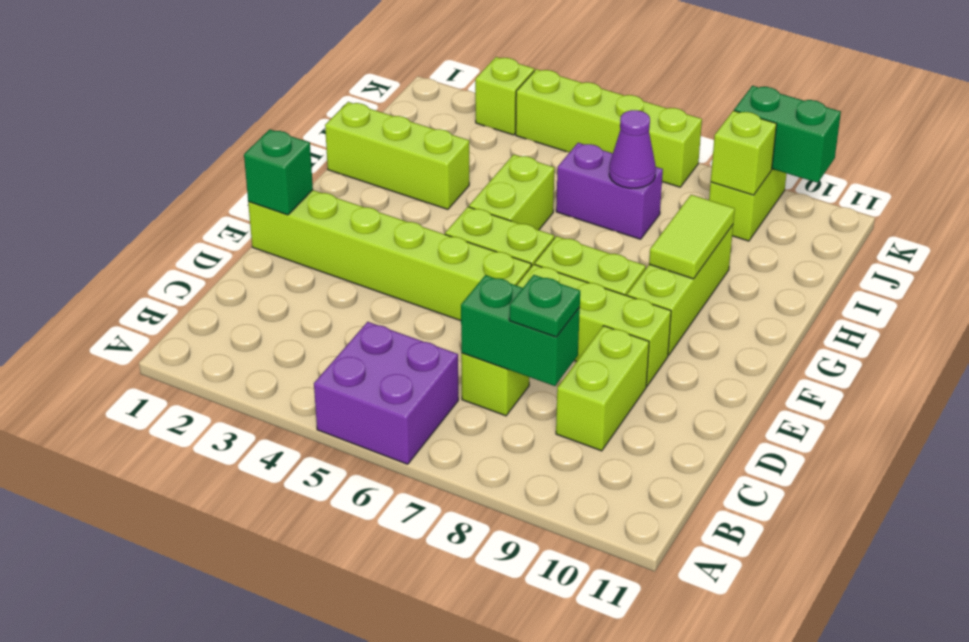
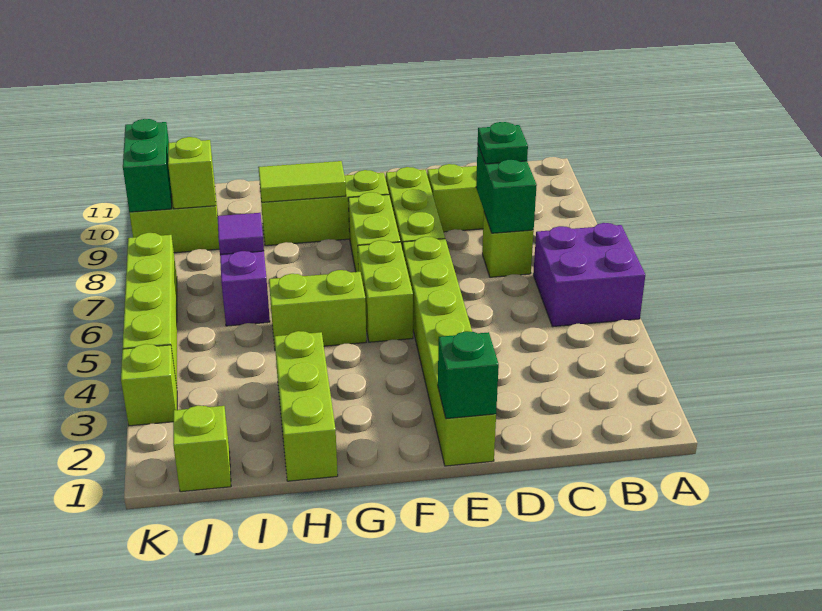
purple cone I7 level 2 -> purple tile I7 level 2
none -> lime brick J1 level 1

